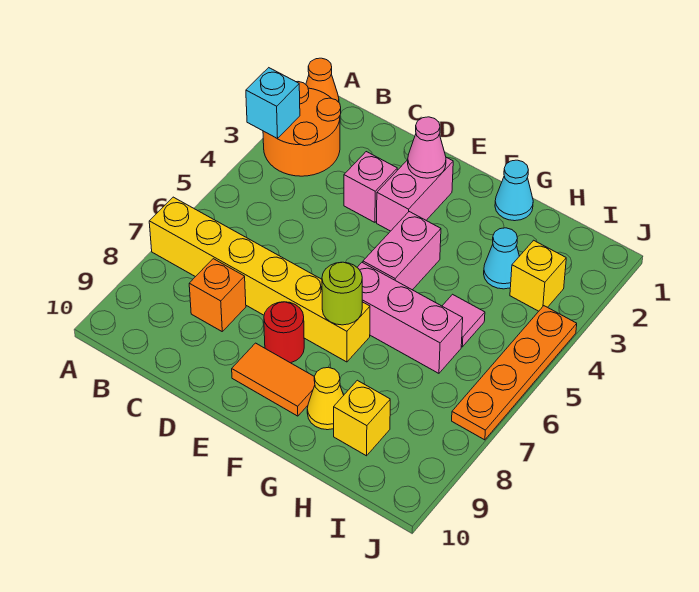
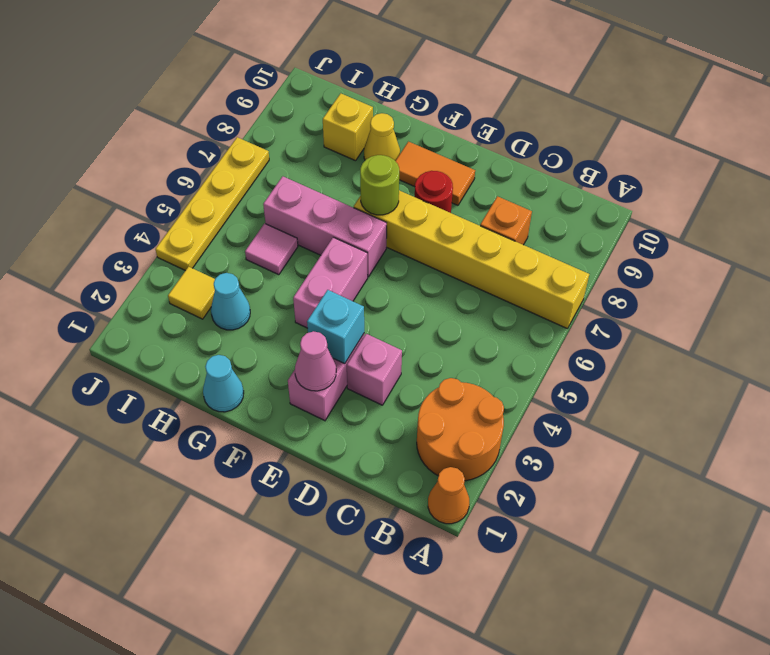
cyan brick A3 level 2 -> cyan brick E3 level 2
yellow brick I3 level 1 -> yellow tile I3 level 1
orange plate J4:J7 level 1 -> yellow plate J4:J7 level 1

